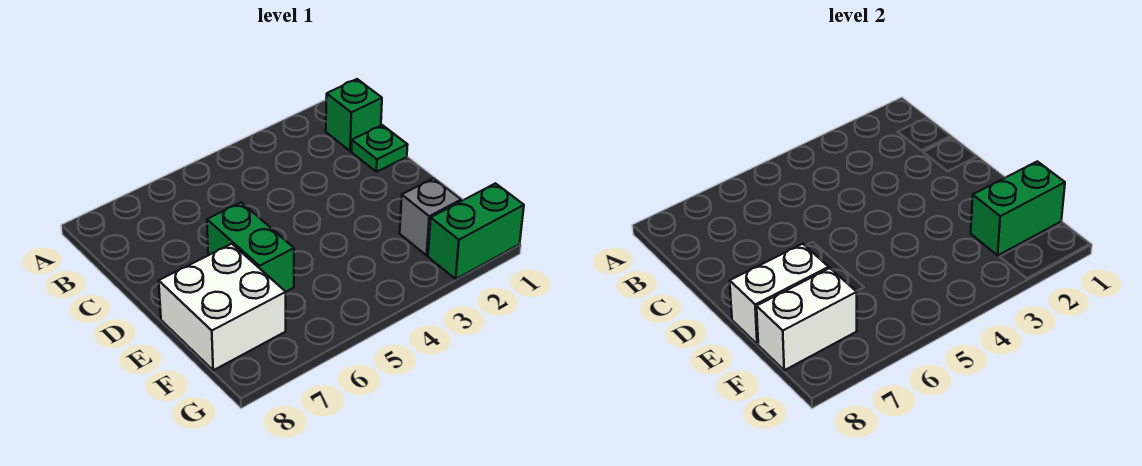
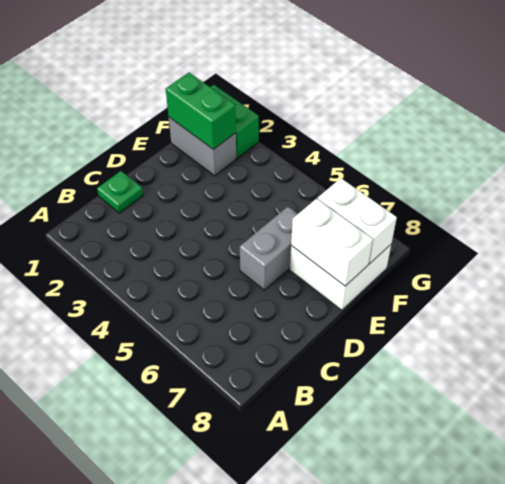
green brick B1 level 1 -> none
green brick D6:E6 level 1 -> grey brick D6:E6 level 1
grey brick F2 level 1 -> grey brick F1:F2 level 1

